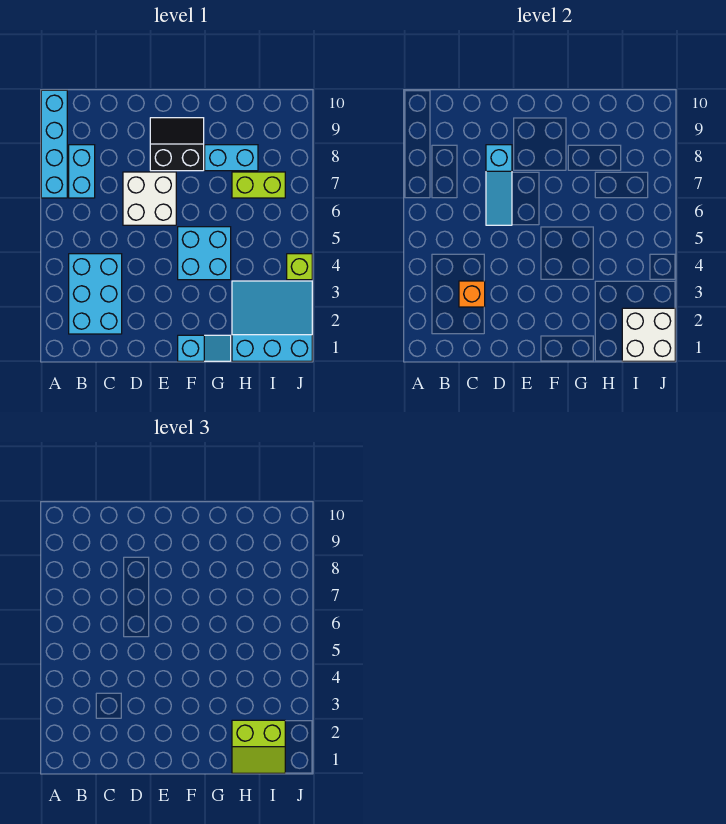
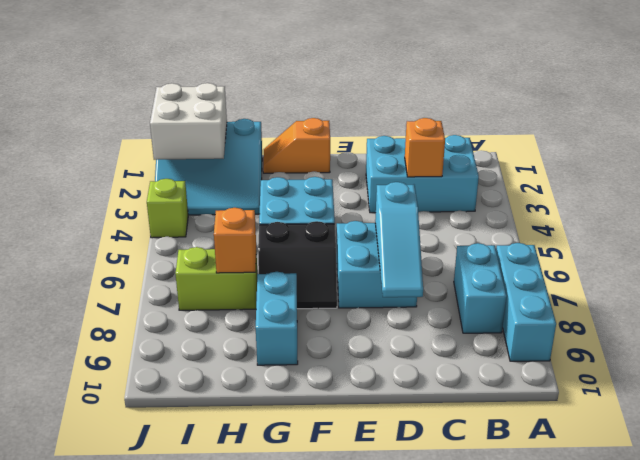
cyan brick A7:A10 level 1 -> cyan brick A7:A9 level 1
cyan brick B2:C4 level 1 -> cyan brick B2:D3 level 1
white brick D6:E7 level 1 -> cyan brick D6:E7 level 1
cyan slope D6:D8 level 2 top 8 -> cyan slope D6:D8 level 2 top 6
black slope E8:F9 level 1 top 8 -> black slope F6:G7 level 1 top 6
cyan slope F1:G1 level 1 top F -> orange slope F1:G1 level 1 top F
cyan brick G8:H8 level 1 -> cyan brick G8:G9 level 1
lime slope H1:I2 level 3 top 2 -> none
none -> orange brick H7 level 2

